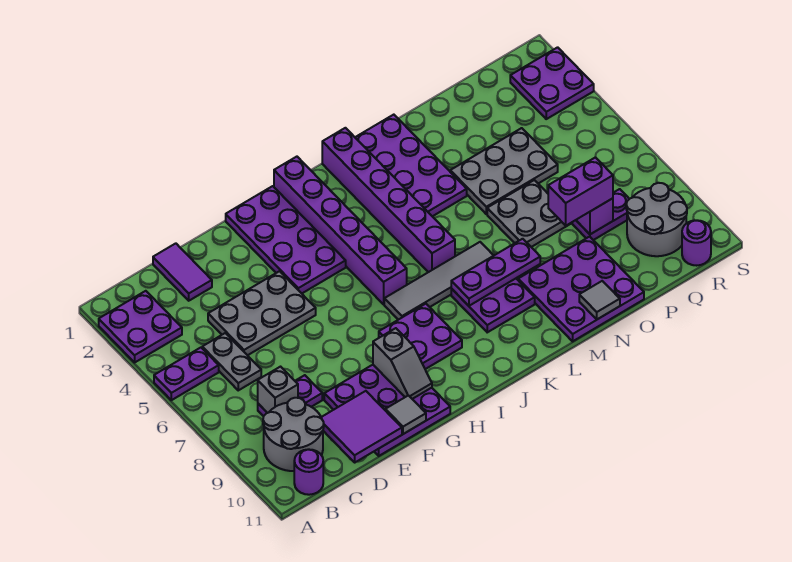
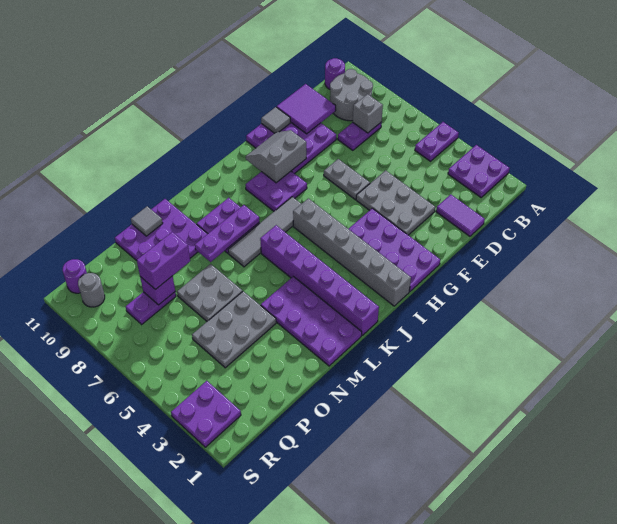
grey plate C5:C6 level 1 -> grey plate F6:F7 level 1
grey plate D4:F5 level 1 -> grey plate E3:F5 level 1
grey slope G9:G10 level 2 top 9 -> grey slope G9:H10 level 2 top 9
purple brick I1:I6 level 1 -> grey brick I1:I6 level 1
grey round brick Q9:R10 level 1 -> grey round brick R10 level 1

